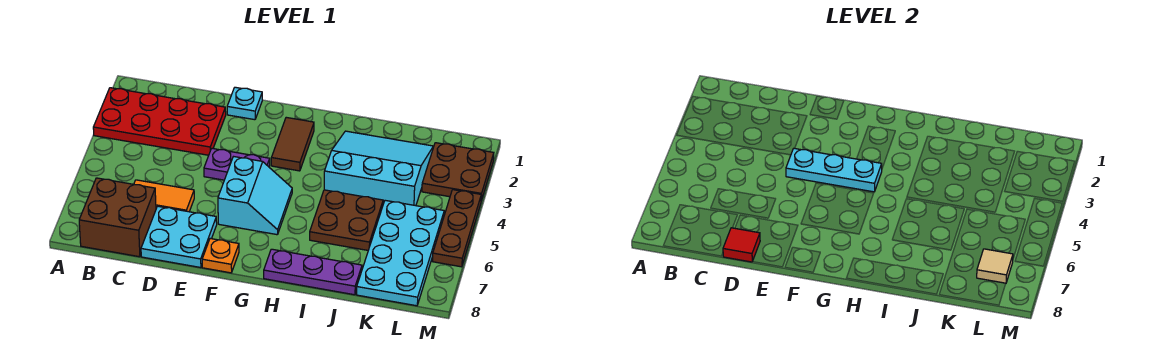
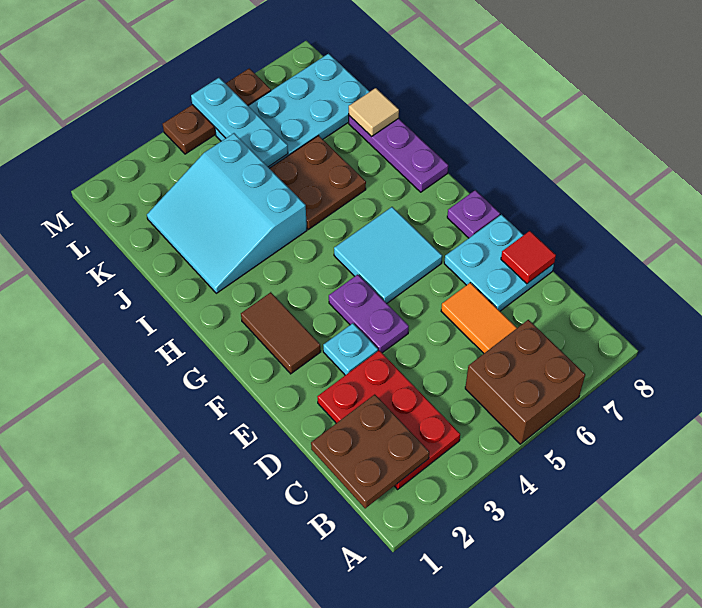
red plate A2:D3 level 1 -> red plate B2:D3 level 1
brown brick B7:C8 level 1 -> brown brick A5:B6 level 1
cyan plate E1 level 1 -> cyan plate E3 level 1
cyan plate E4:G4 level 2 -> cyan plate K5:M5 level 2
cyan slope F5:G6 level 1 top F -> cyan tile F5:G6 level 1
orange plate F8 level 1 -> purple plate F8 level 1
brown tile G2:G3 level 1 -> brown tile F2:G2 level 1
brown plate L2:M3 level 1 -> brown plate B1:C2 level 2
tan tile L7 level 2 -> tan tile J8 level 2

